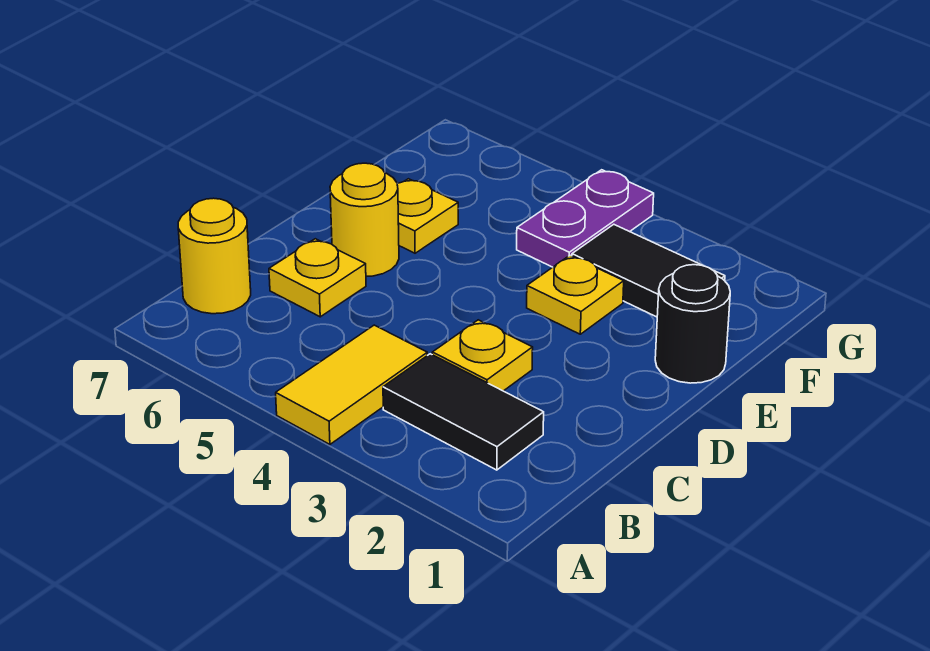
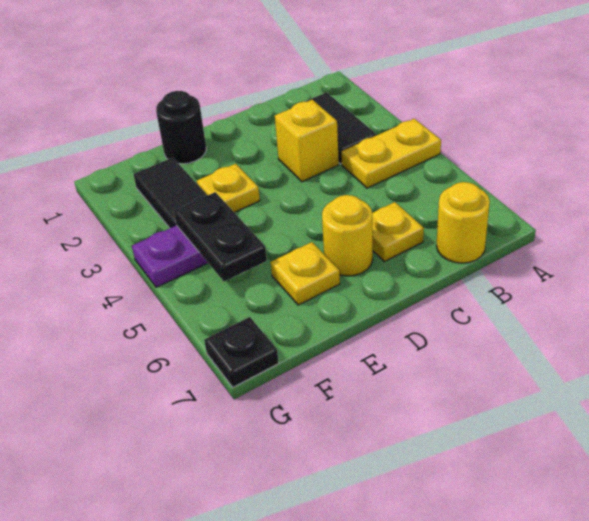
yellow tile A4:B4 level 1 -> yellow plate A4:B4 level 1
yellow plate C3 level 1 -> yellow brick C3 level 1
none -> black plate F4:F5 level 2
none -> black plate G7 level 1

